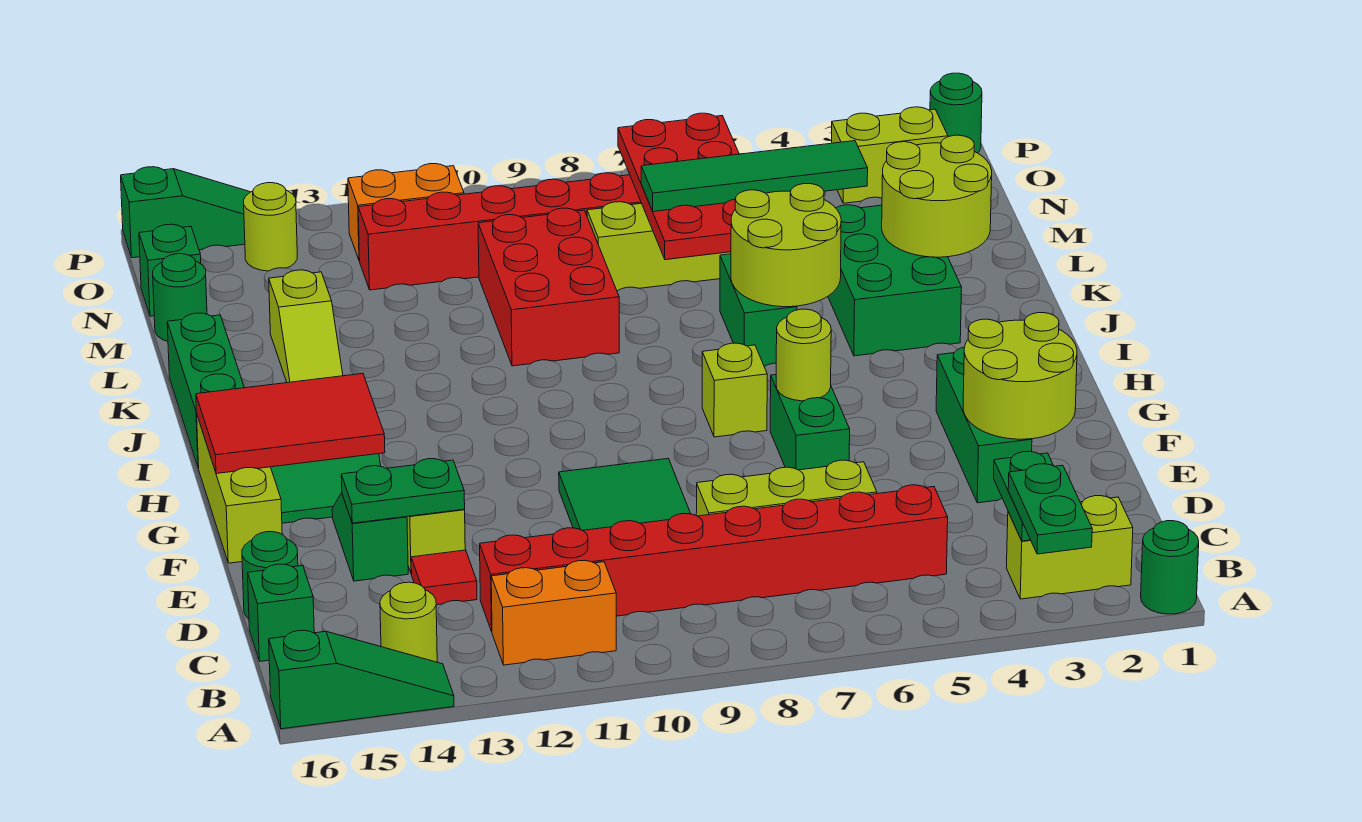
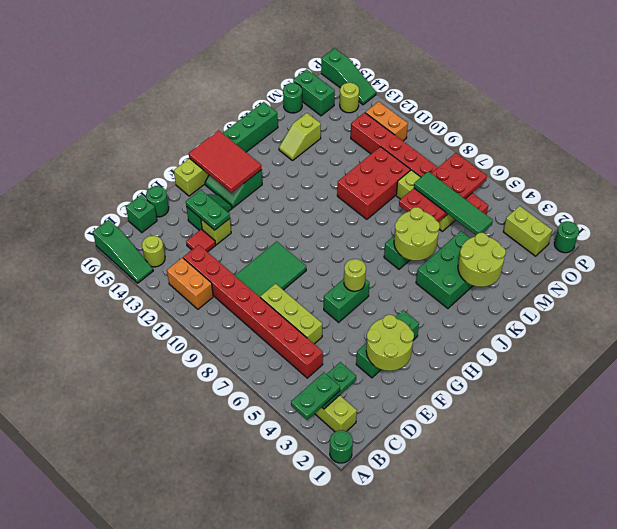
lime brick H7 level 1 -> none
green brick N16 level 1 -> green brick N15:N16 level 1

